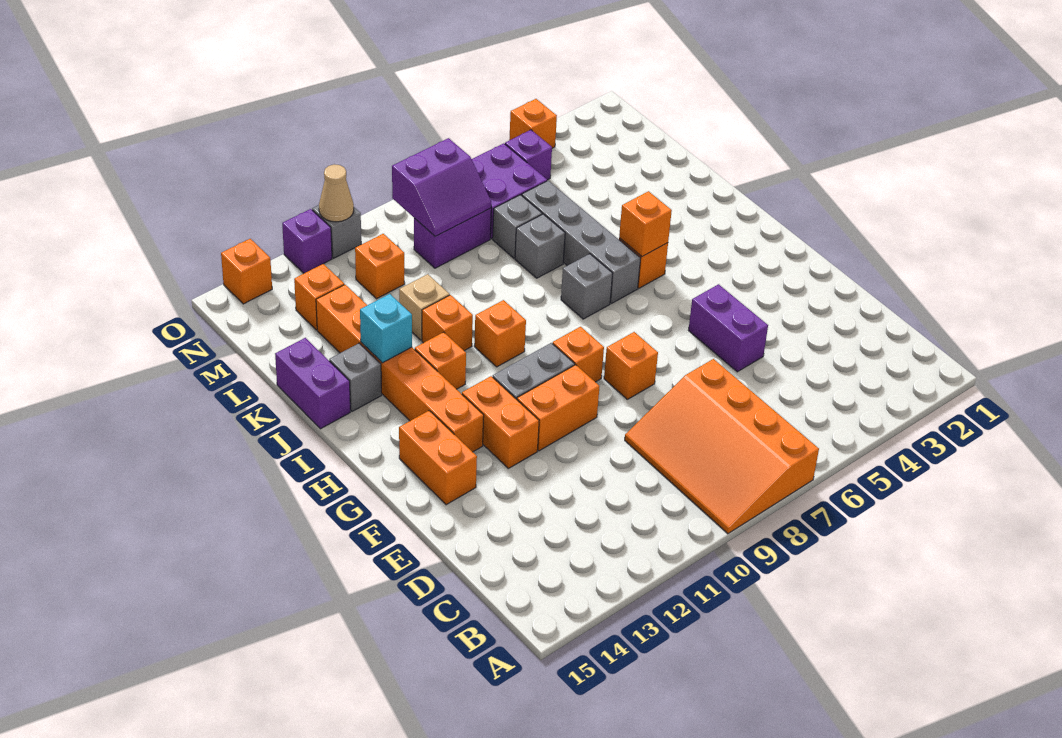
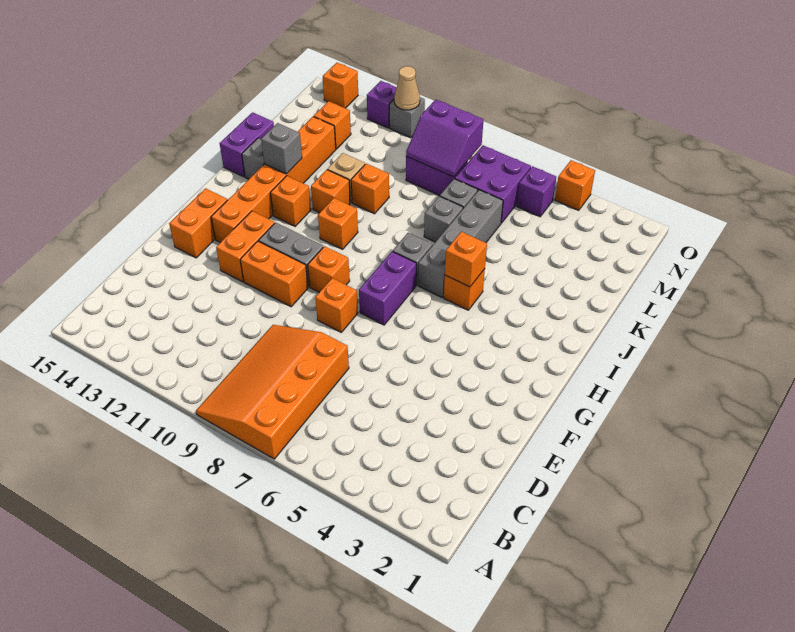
purple brick E5:F5 level 1 -> purple brick G7:H7 level 1
cyan brick J13 level 2 -> grey brick J13 level 2
orange brick M11 level 1 -> orange brick K10 level 1

